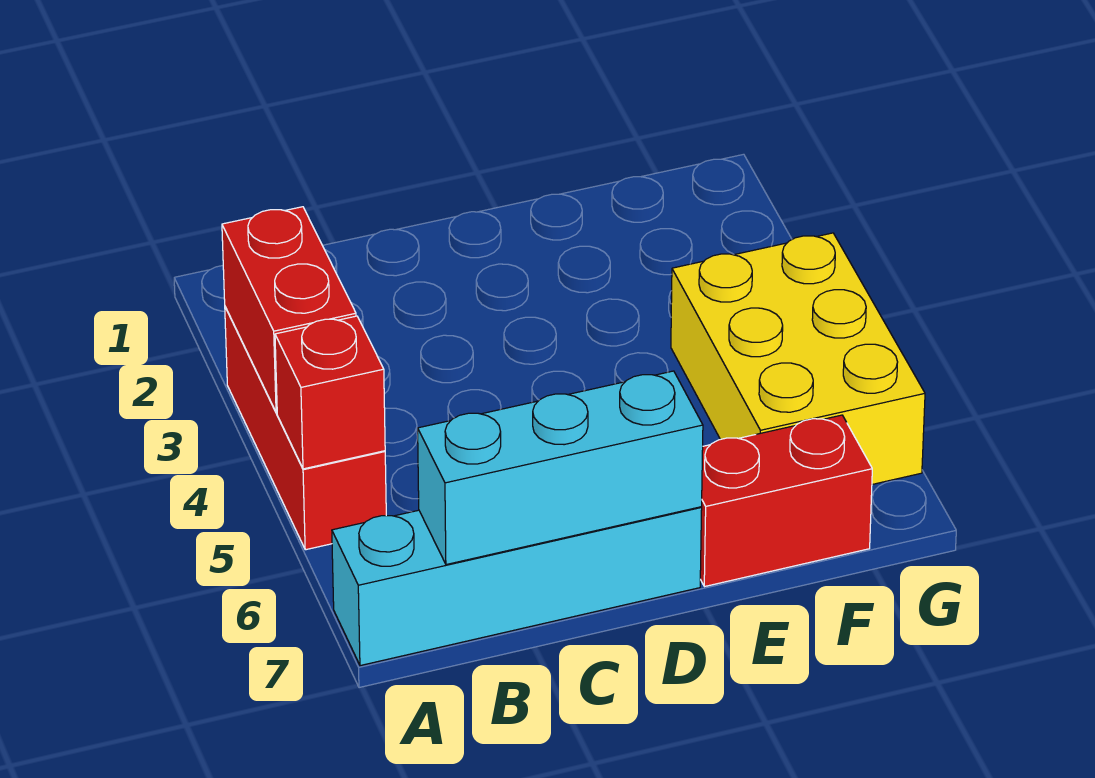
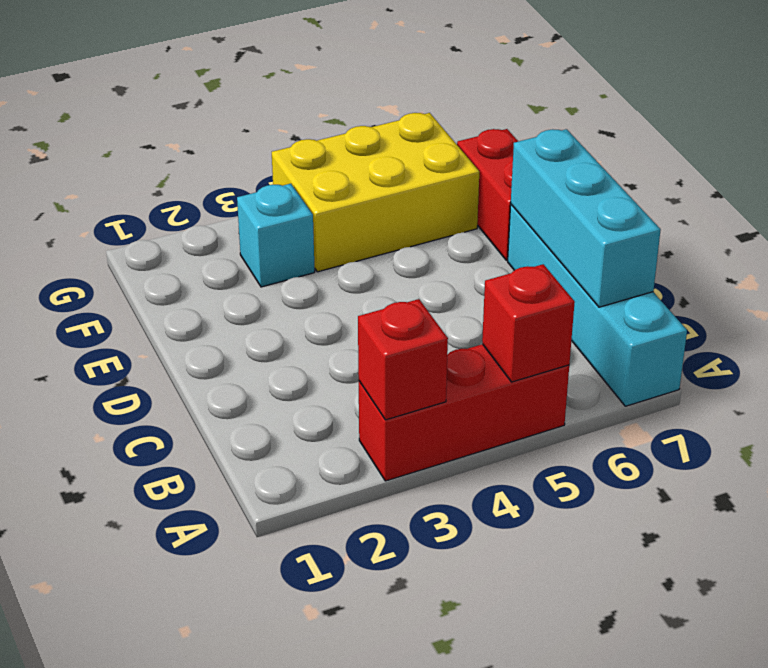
red brick A3:A4 level 2 -> red brick A3 level 2
none -> cyan brick F3 level 1

